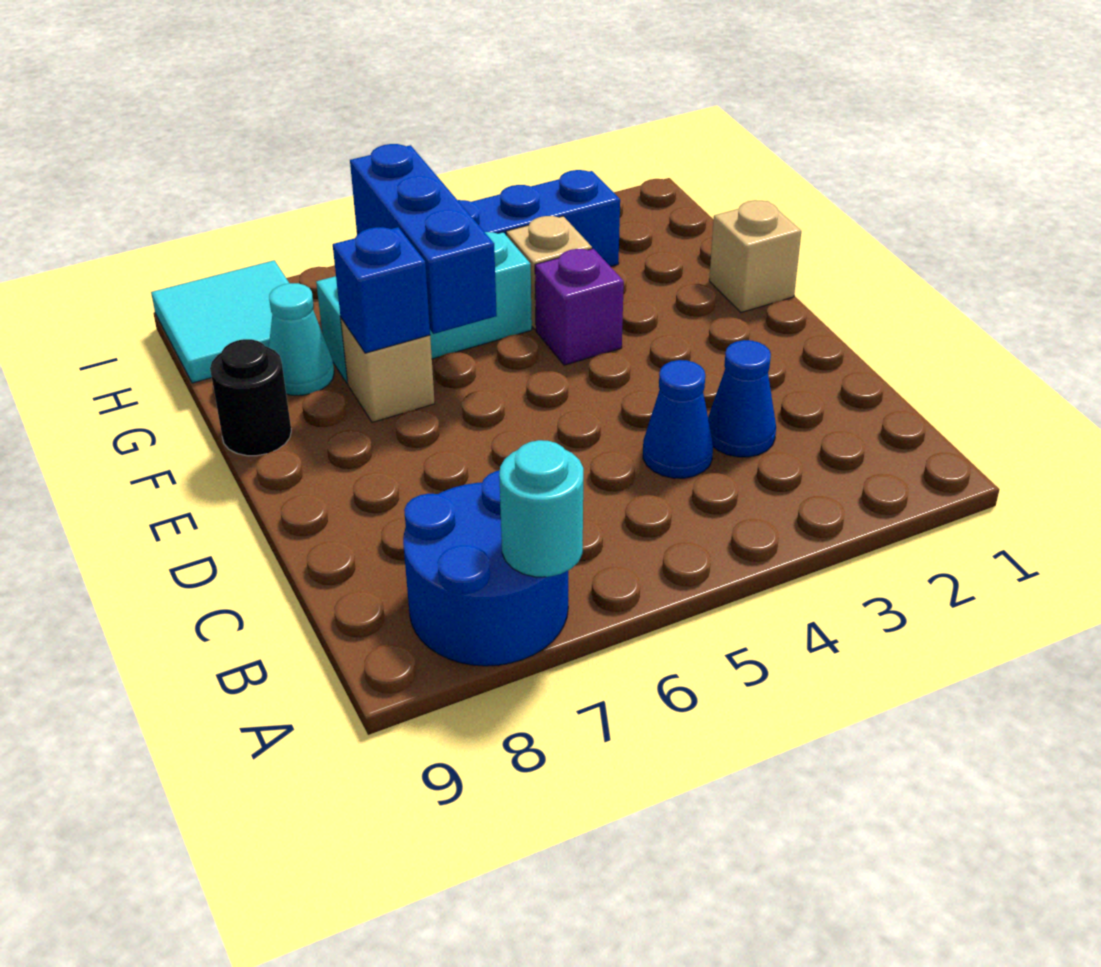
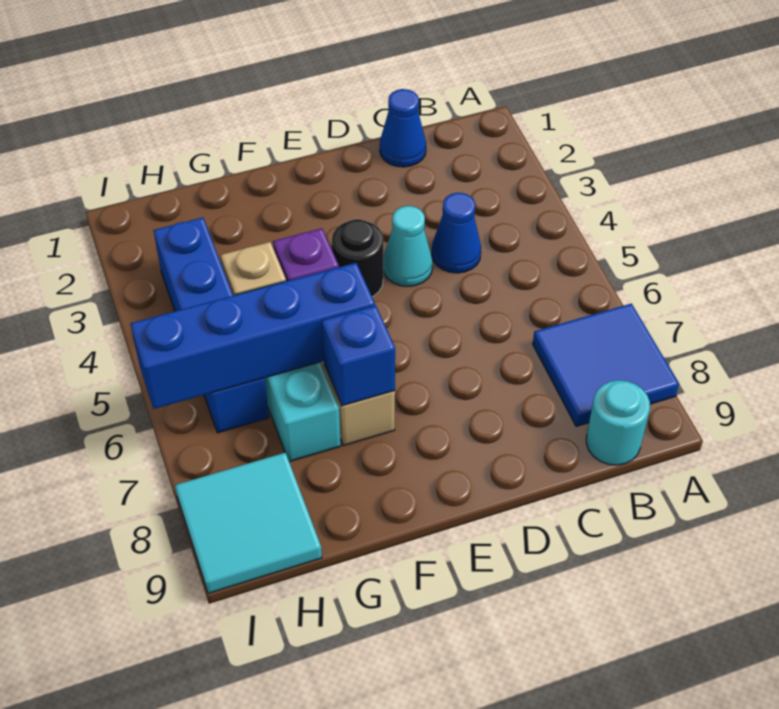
blue round brick A7:B8 level 1 -> blue tile A7:B8 level 1
cyan round brick A7 level 2 -> cyan round brick B9 level 1
blue cone C3 level 1 -> blue cone C1 level 1
tan brick F1 level 1 -> none
blue brick F6:H6 level 2 -> blue brick F6:I6 level 2
black round brick F9 level 1 -> black round brick E4 level 1
cyan cone G8 level 1 -> cyan cone D4 level 1

